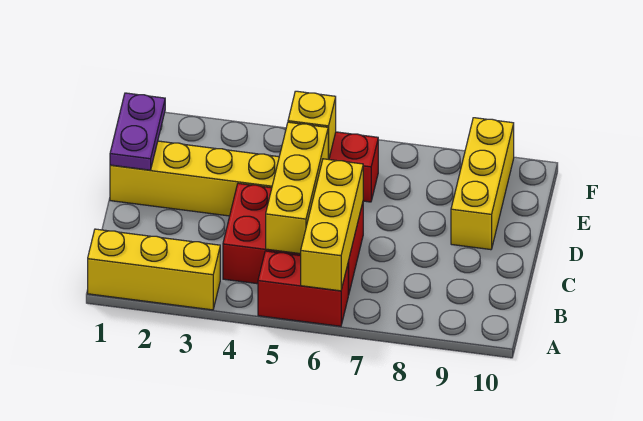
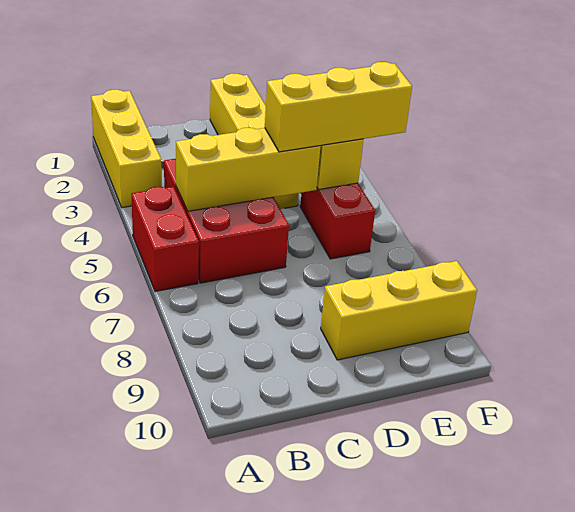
yellow brick A6:C6 level 2 -> yellow brick D5:F5 level 3
purple plate D1:E1 level 2 -> none

